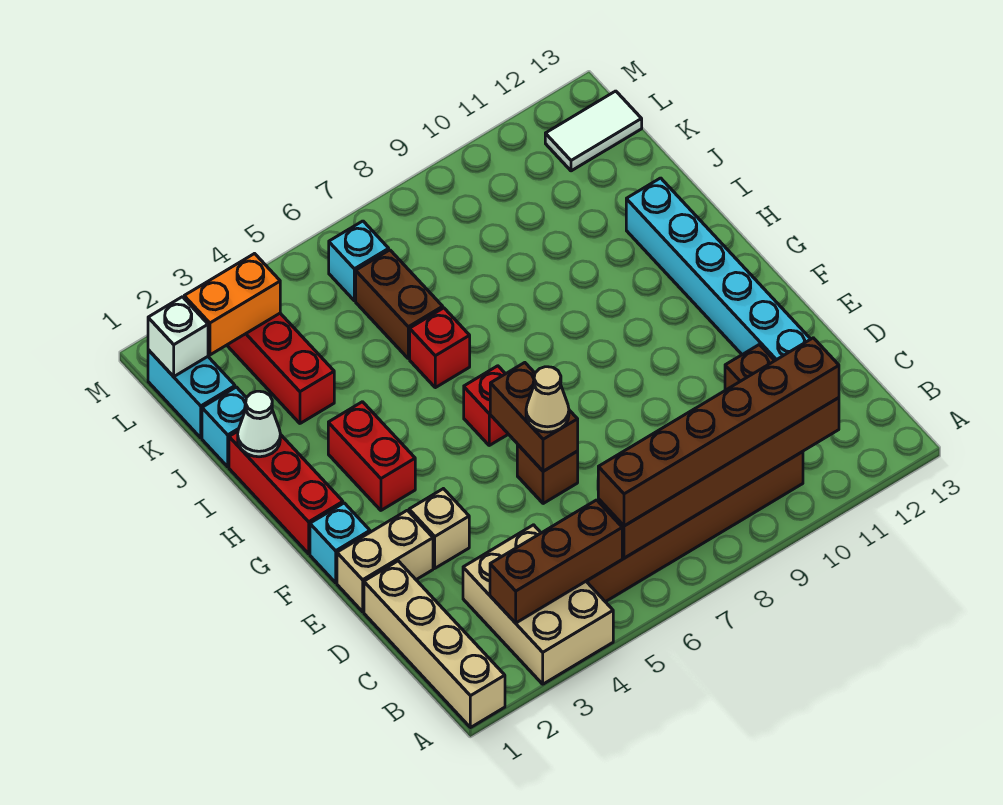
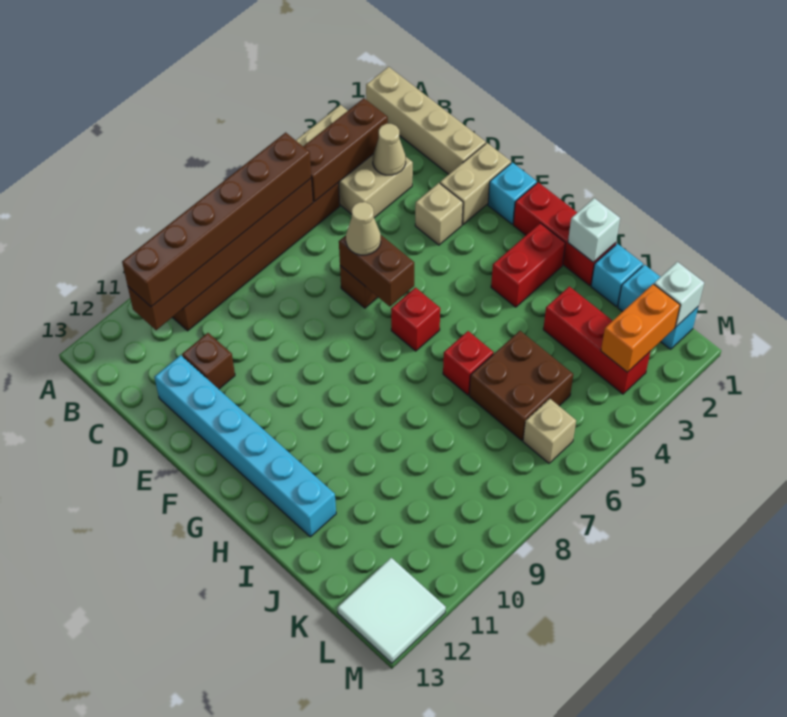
none -> tan cone C3 level 2
red brick G3:H3 level 1 -> red brick H2:H3 level 1
white cone I1 level 2 -> white brick I1 level 2
brown brick J6:K6 level 1 -> brown brick J5:K6 level 1
cyan brick L6 level 1 -> tan brick L6 level 1
white tile L12:L13 level 1 -> white tile L12:M13 level 1

